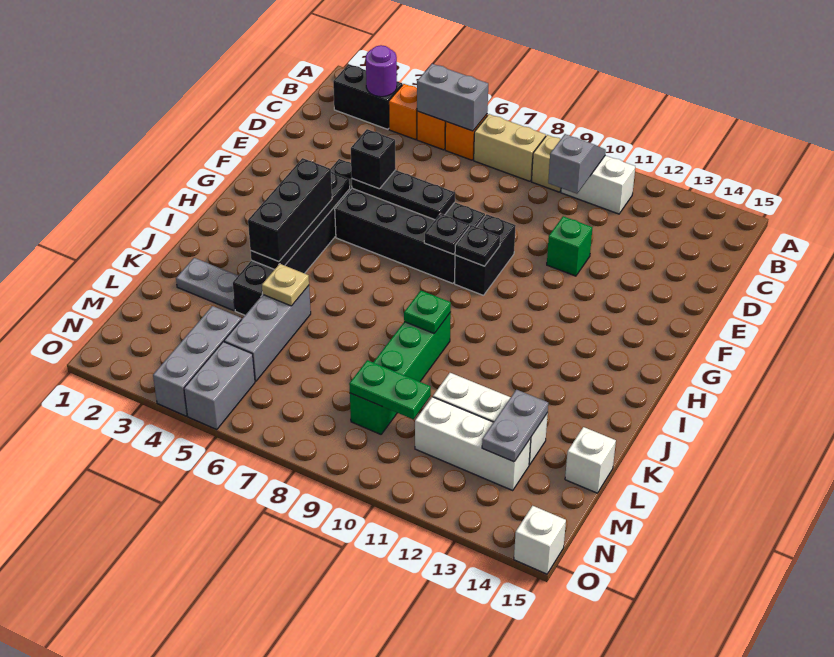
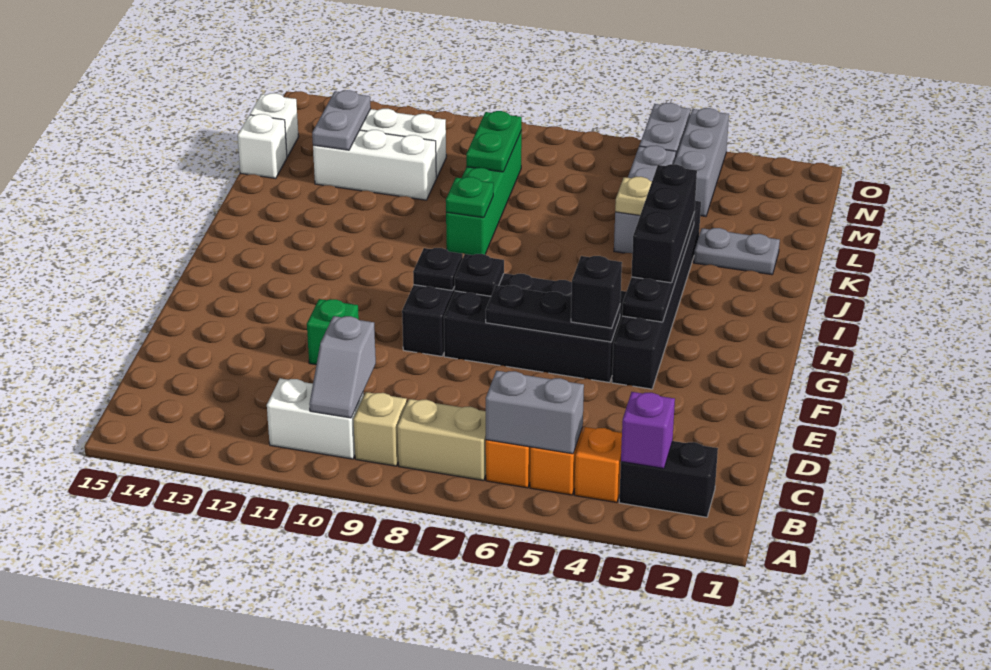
purple round brick B3 level 2 -> purple brick B3 level 2
green plate M9:M10 level 2 -> green plate L9:M9 level 2
white brick O15 level 1 -> white brick M15 level 1

